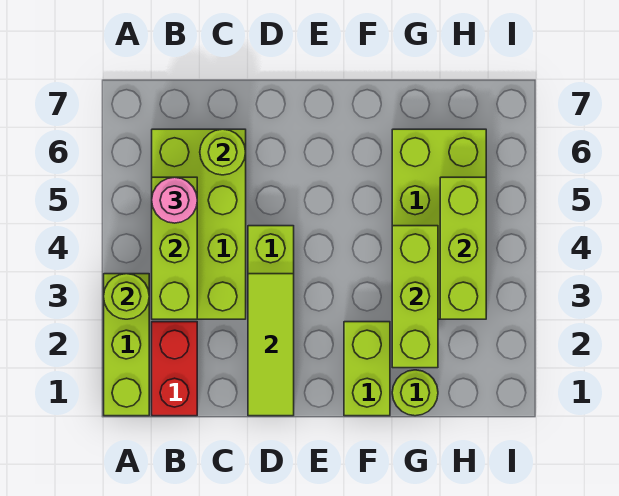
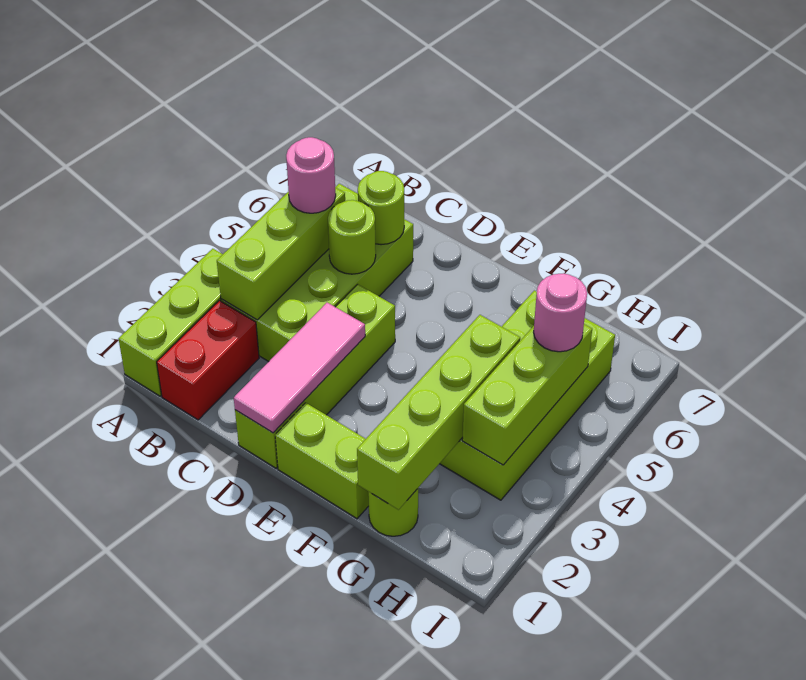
lime round brick A3 level 2 -> lime round brick C5 level 2
lime tile D1:D3 level 2 -> pink tile D1:D3 level 2
lime brick F1:F2 level 1 -> lime brick E1:F1 level 1
lime brick G2:G4 level 2 -> lime brick G1:G4 level 2
none -> pink round brick H5 level 3

